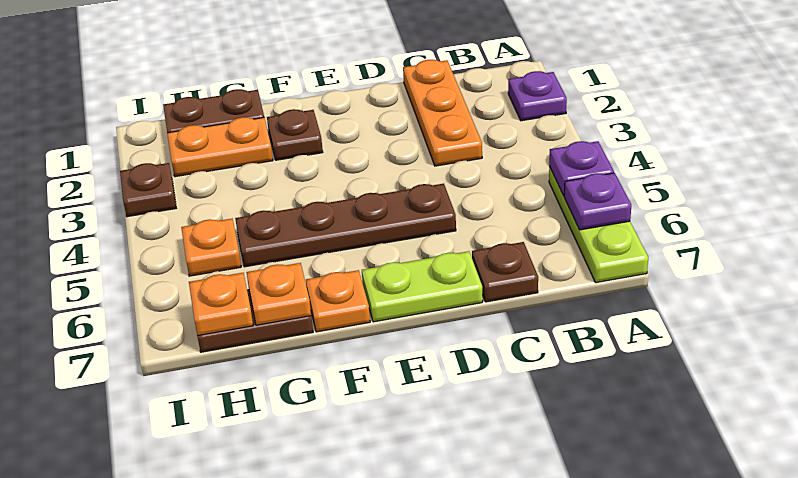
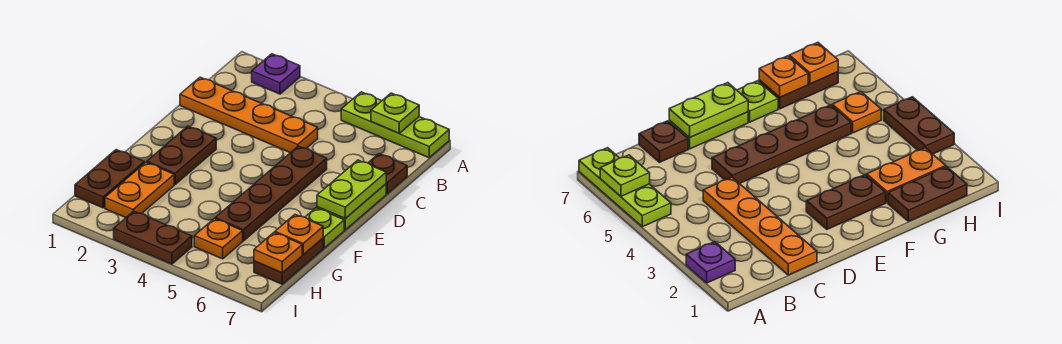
purple plate A5 level 2 -> none
purple plate A6 level 2 -> lime plate A6 level 2
orange plate C1:C3 level 1 -> orange plate C1:C4 level 1
none -> lime plate D7:E7 level 2
brown plate F2 level 1 -> brown plate E2:F2 level 1
orange plate F7 level 1 -> lime plate F7 level 1
brown plate I3 level 1 -> brown plate I3:I4 level 1

